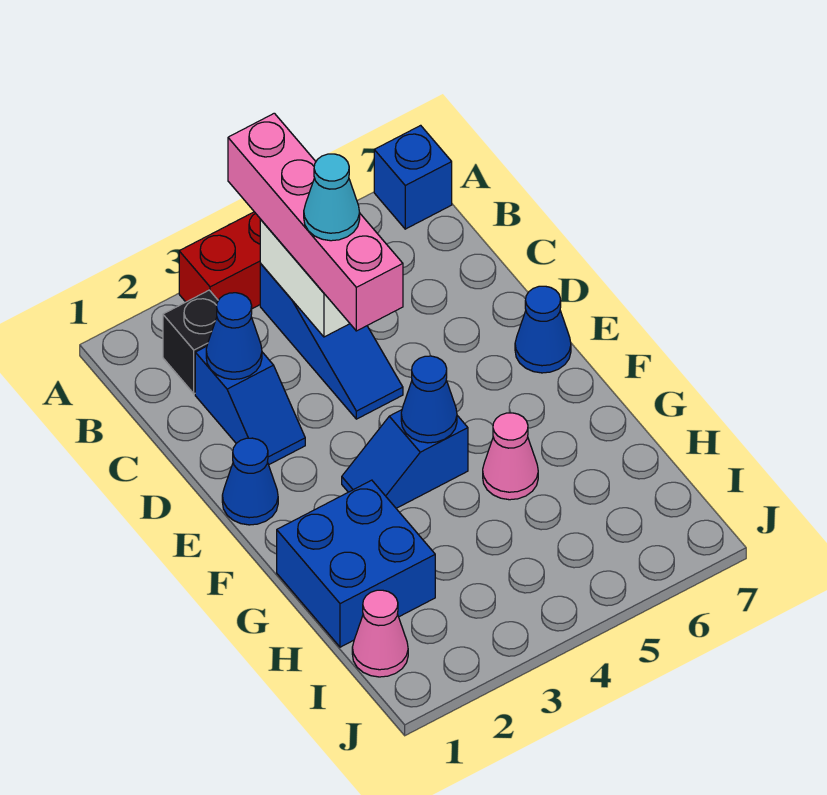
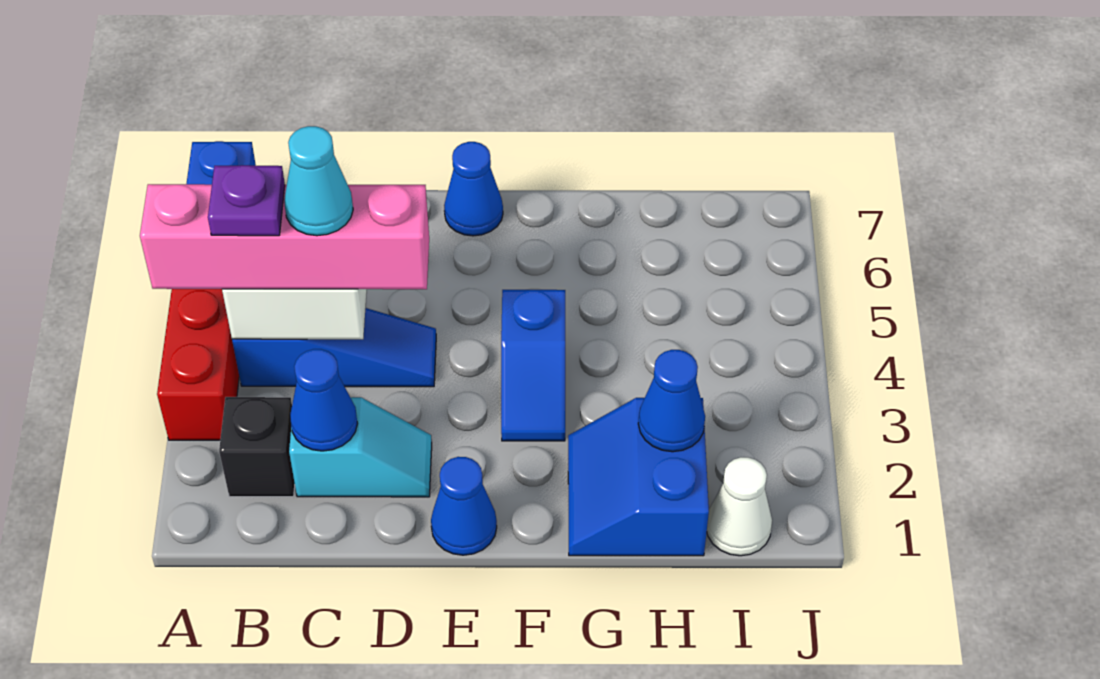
none -> purple plate B4 level 4
blue slope C2:D2 level 1 top C -> cyan slope C2:D2 level 1 top C
blue cone F4 level 2 -> blue cone H2 level 2
blue brick G1:H2 level 1 -> blue slope G1:H2 level 1 top H
pink cone G5 level 1 -> none
pink cone I1 level 1 -> white cone I1 level 1

